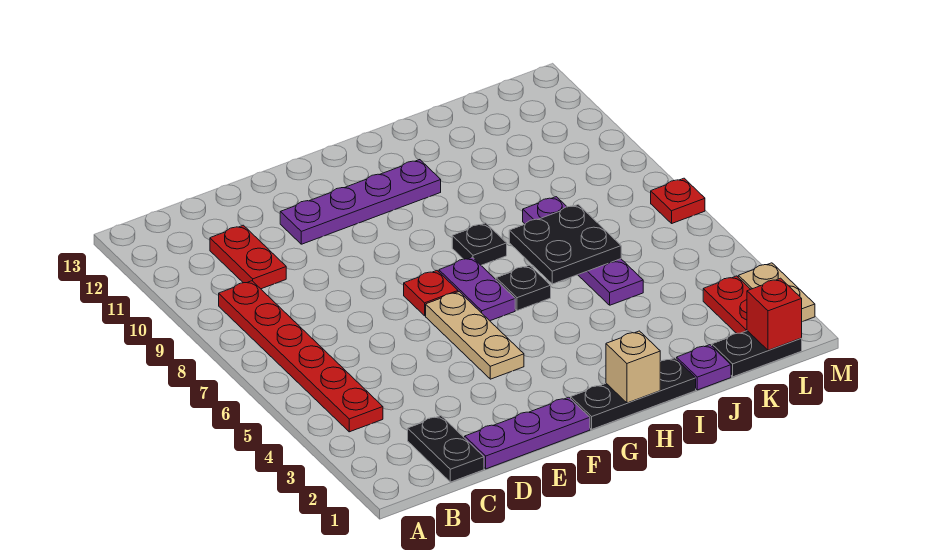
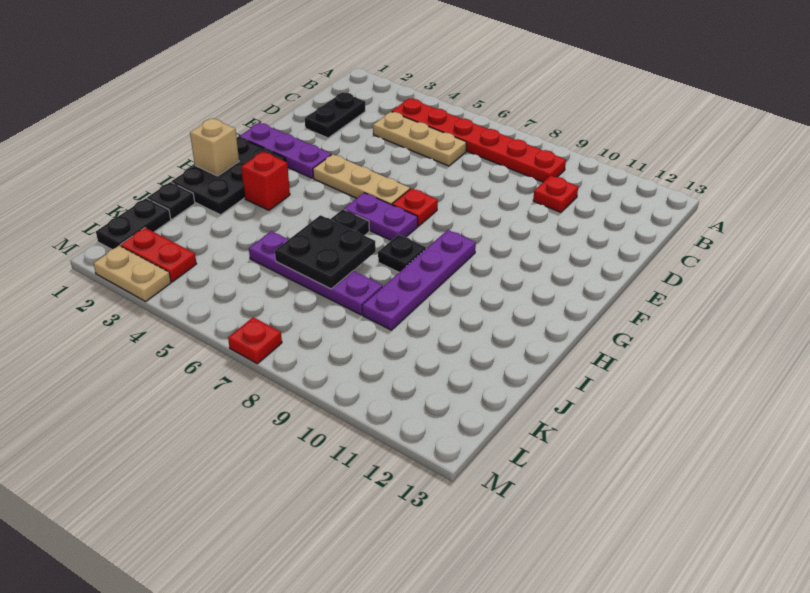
black plate C1:C2 level 1 -> black plate C2:D2 level 1
none -> tan plate C4:C6 level 1
red plate C10:C11 level 1 -> red plate C10 level 1
purple plate D1:F1 level 1 -> purple plate F1:F3 level 1
purple plate E11:H11 level 1 -> purple plate G9:J9 level 1
black plate G1:I1 level 1 -> black plate G1:I2 level 1
purple plate J1 level 1 -> black plate J1 level 1
red brick L1 level 2 -> red brick H3 level 1

